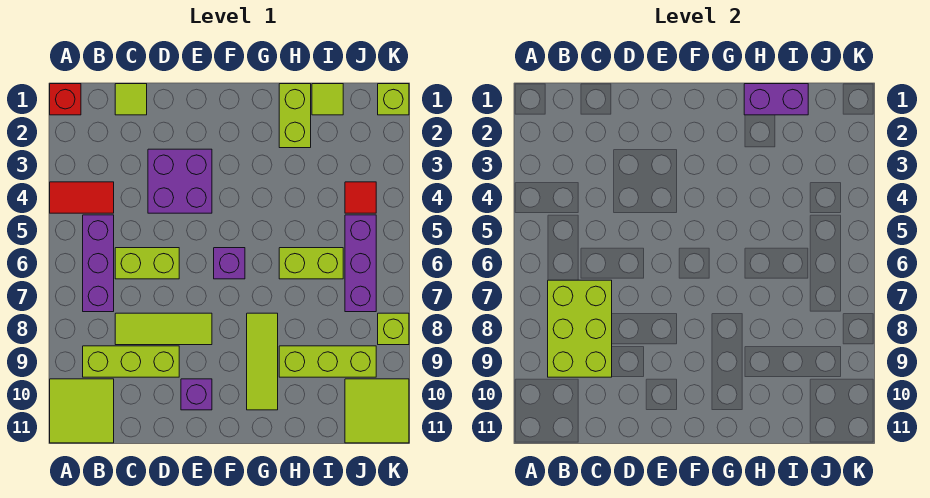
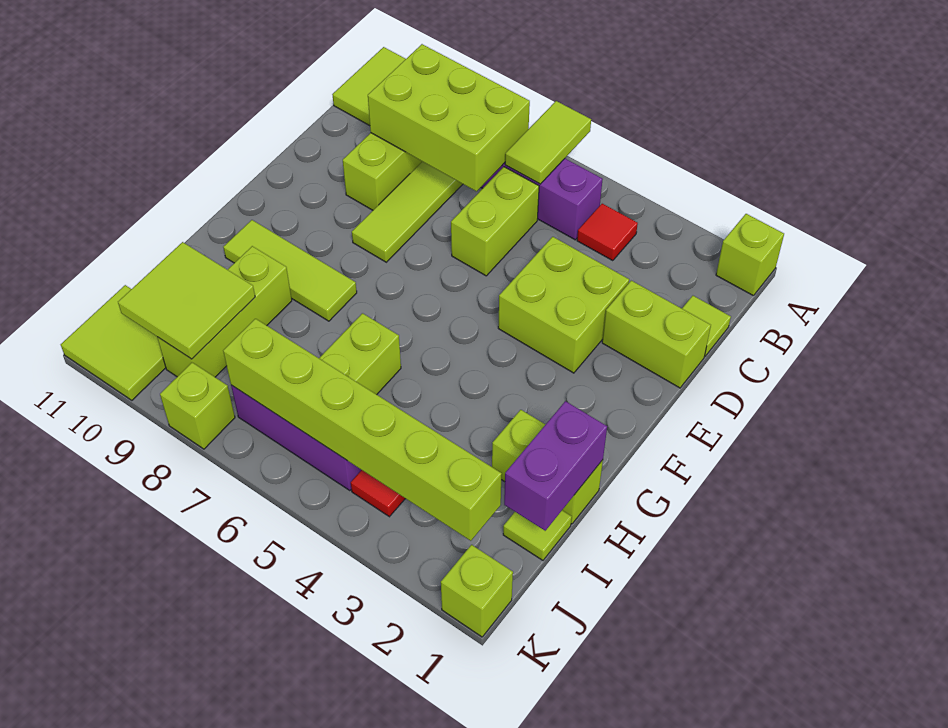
red brick A1 level 1 -> lime brick A1 level 1
red tile A4:B4 level 1 -> red tile B4 level 1
none -> lime tile A6:B6 level 2
none -> lime brick D1:D2 level 1
purple brick D3:E4 level 1 -> lime brick D3:E4 level 1
purple brick E10 level 1 -> none
purple brick F6 level 1 -> none
none -> lime tile I9:J10 level 2
none -> lime brick J2:J7 level 2

